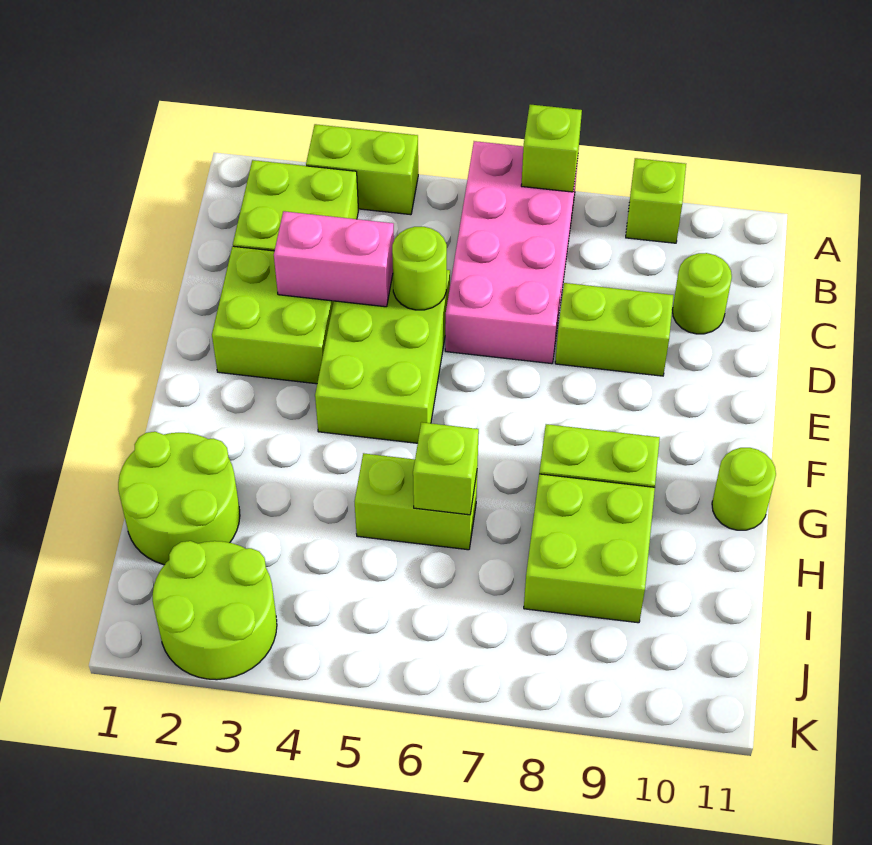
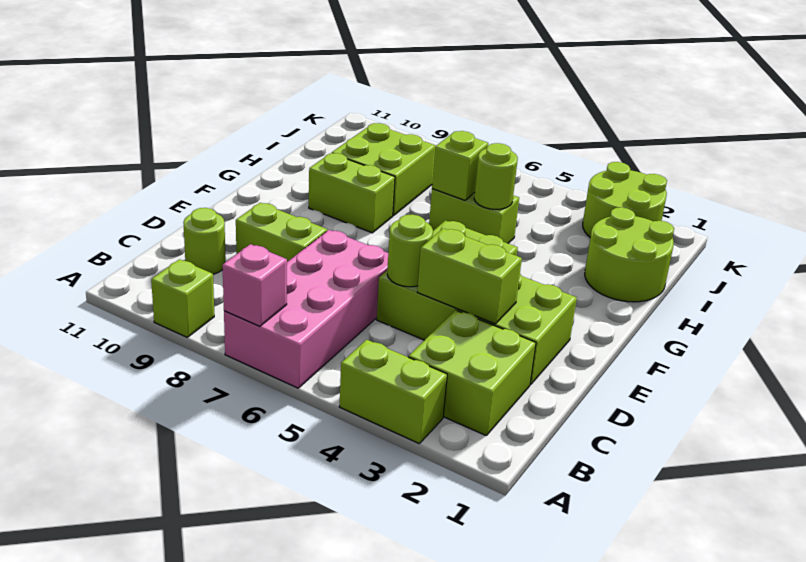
lime brick A7 level 2 -> pink brick A7 level 2
pink brick D3:D4 level 2 -> lime brick D3:D4 level 2
lime round brick G11 level 1 -> lime round brick H5 level 2

